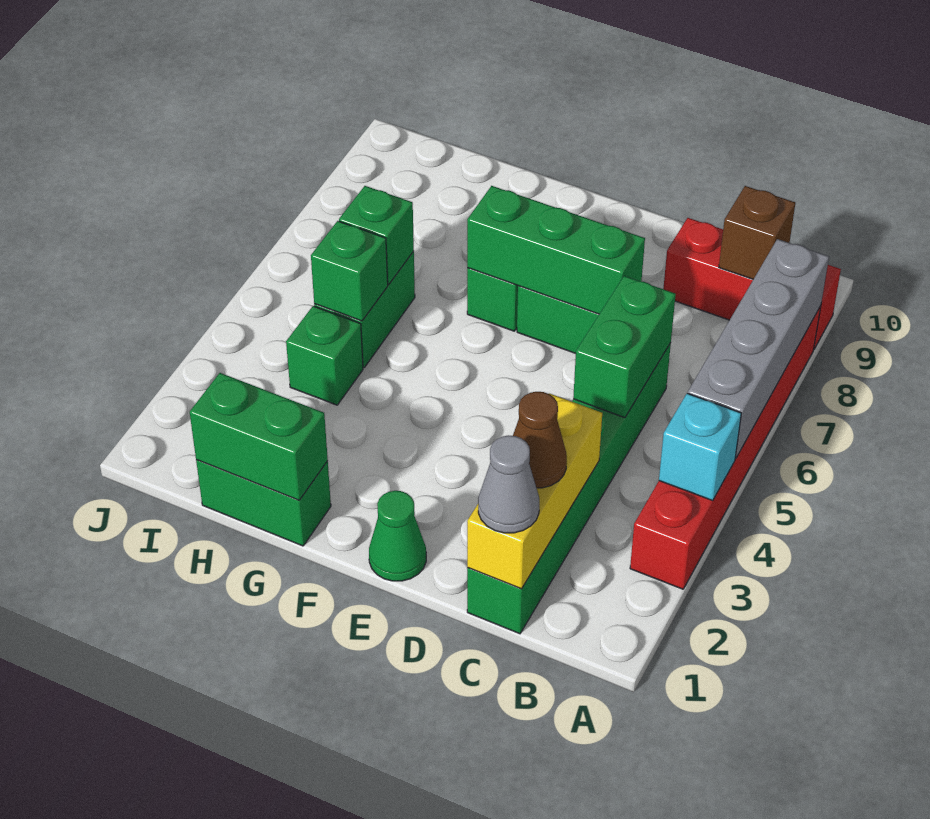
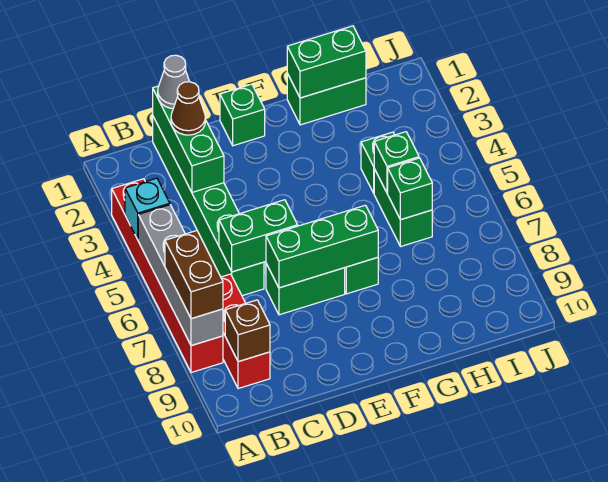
none -> brown brick A7:A8 level 3
red brick A9:C9 level 1 -> red brick B7:B9 level 1
yellow brick C1:C3 level 2 -> green brick C1:C3 level 2
green brick C5:C6 level 2 -> green brick C6:D6 level 2
green cone E1 level 1 -> green brick E1 level 1

